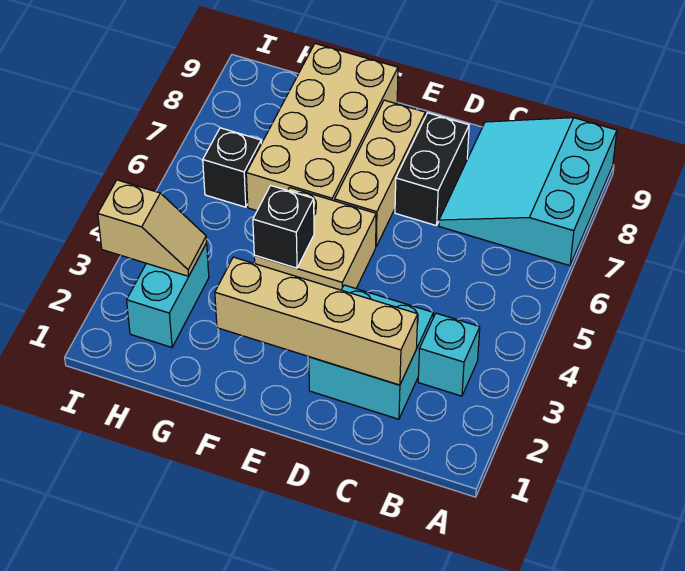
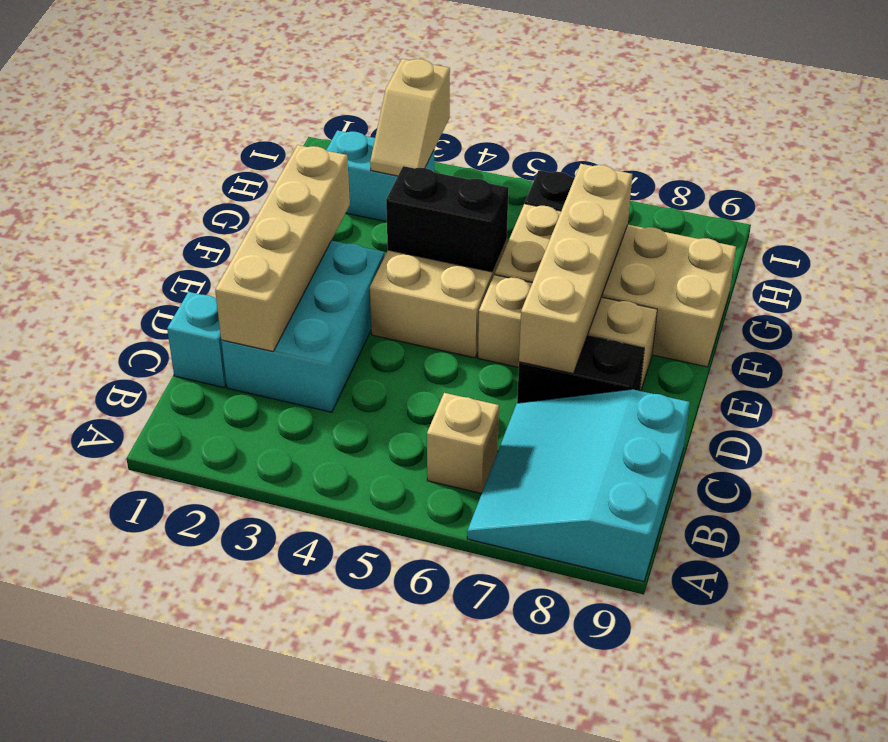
cyan slope A7:C9 level 1 top A -> cyan slope A7:C9 level 1 top 9
cyan brick B3 level 1 -> cyan brick C1 level 1
none -> tan brick B6 level 1
cyan brick C2:D3 level 1 -> cyan brick C2:E3 level 1
none -> tan brick D7:G7 level 2
black brick F4 level 2 -> black brick F4:F5 level 2

